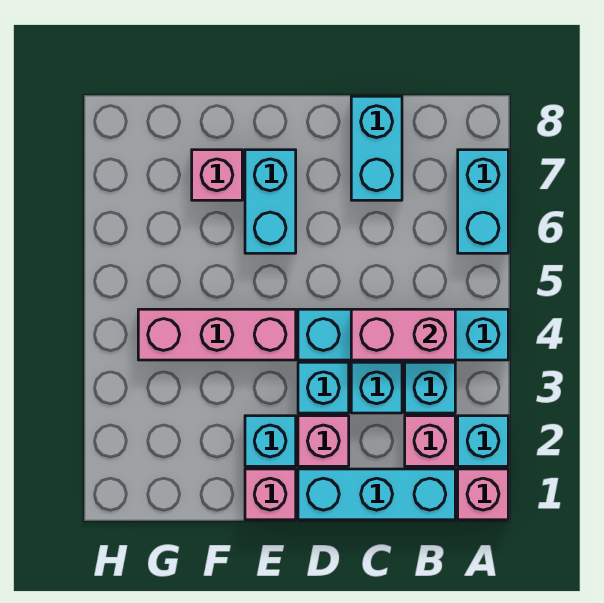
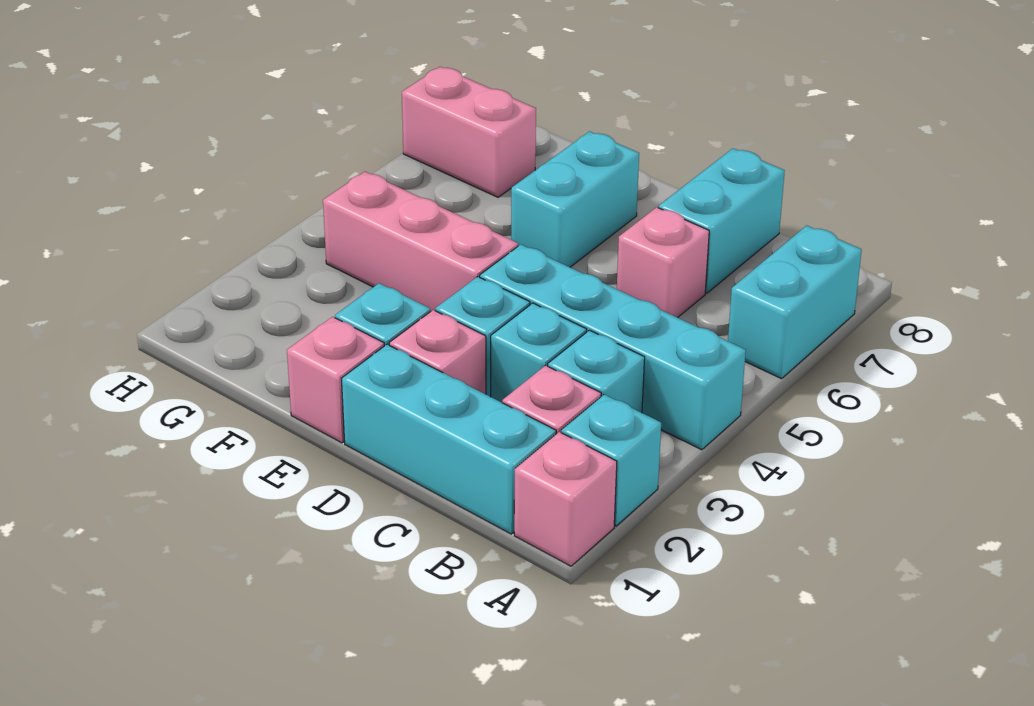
pink brick B4:C4 level 2 -> pink brick G7:H7 level 1
pink brick F7 level 1 -> pink brick C6 level 1

